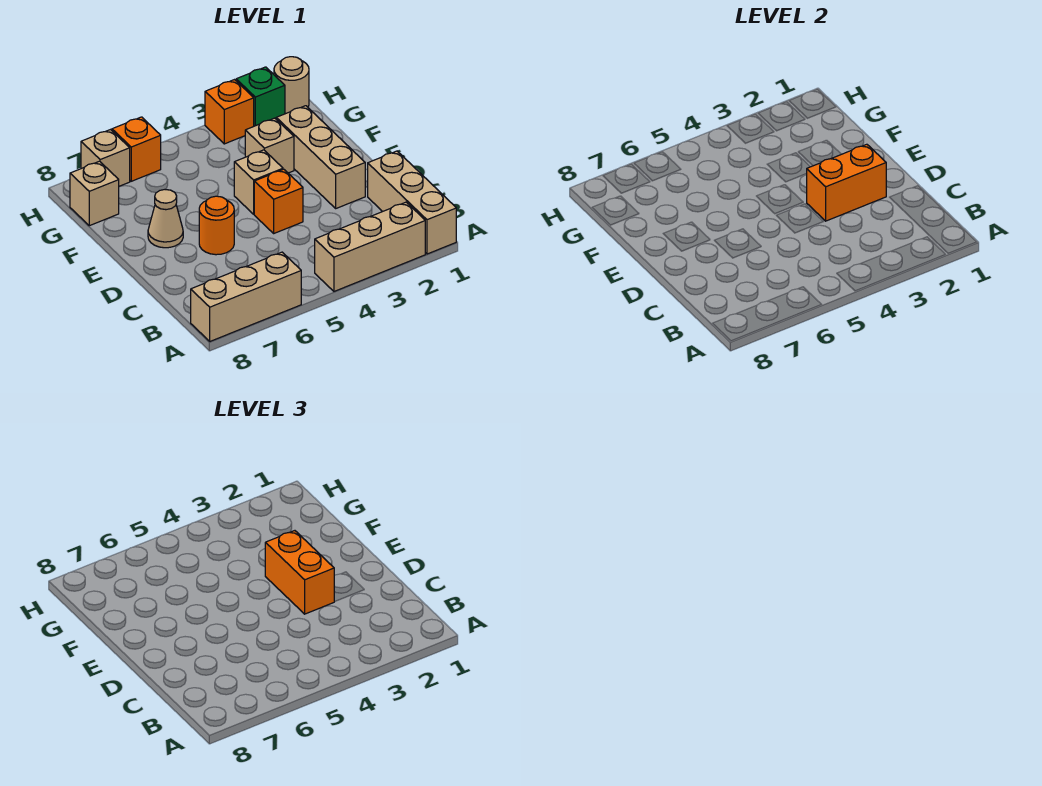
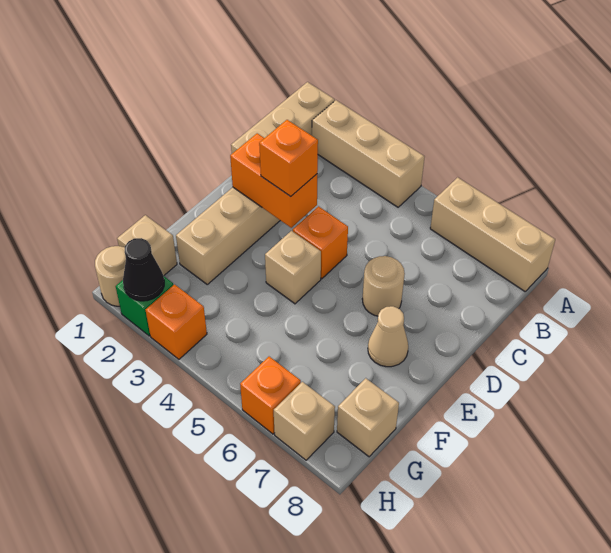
orange brick D3:E3 level 3 -> orange brick D3 level 3
orange round brick D6 level 1 -> tan round brick D6 level 1
tan brick F3 level 1 -> tan brick G1 level 1
none -> black cone H2 level 2

